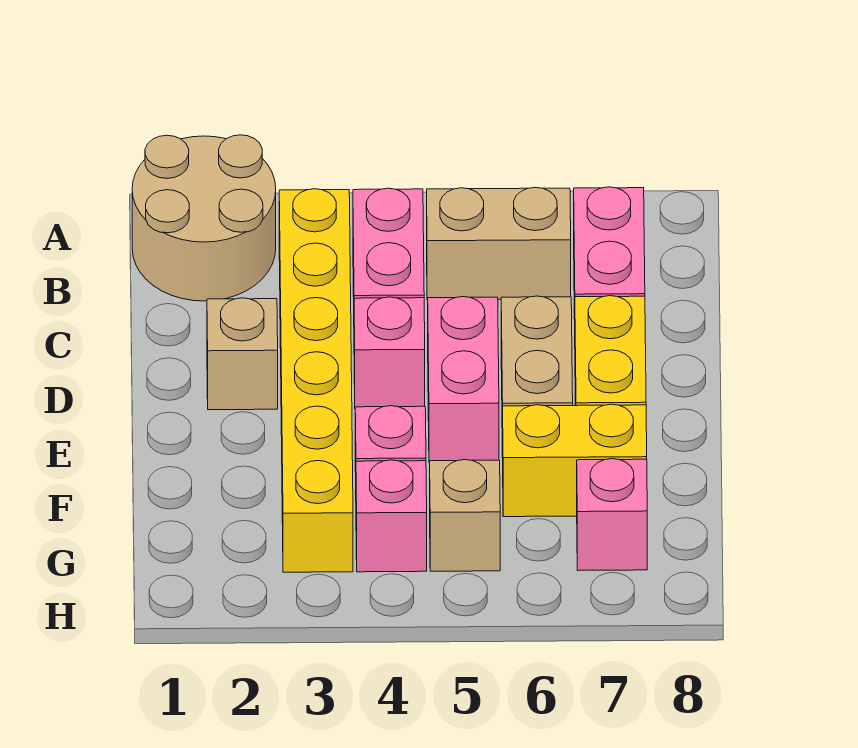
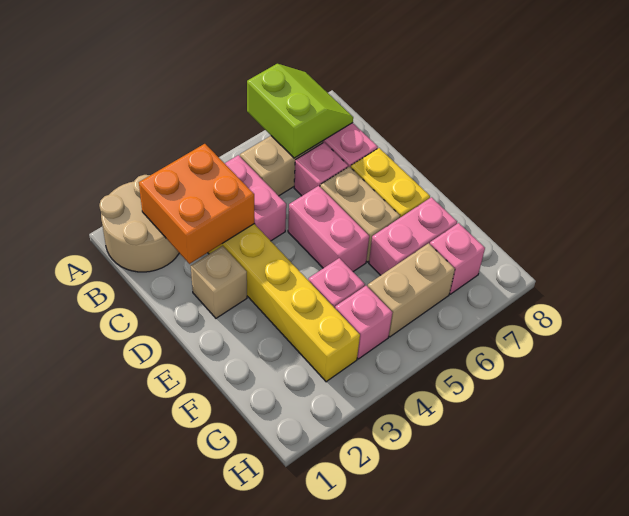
none -> lime slope A6:B7 level 2 top 6
none -> orange brick B2:C3 level 2
pink brick D4 level 1 -> pink brick C6 level 1
yellow brick F6:F7 level 1 -> pink brick F6:F7 level 1
tan brick G5 level 1 -> tan brick G5:G6 level 1

